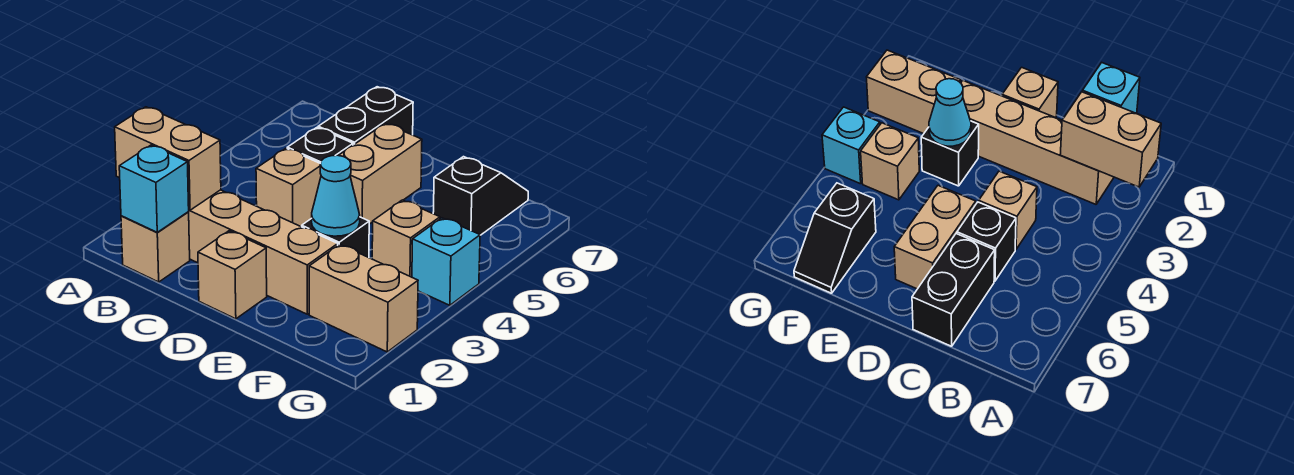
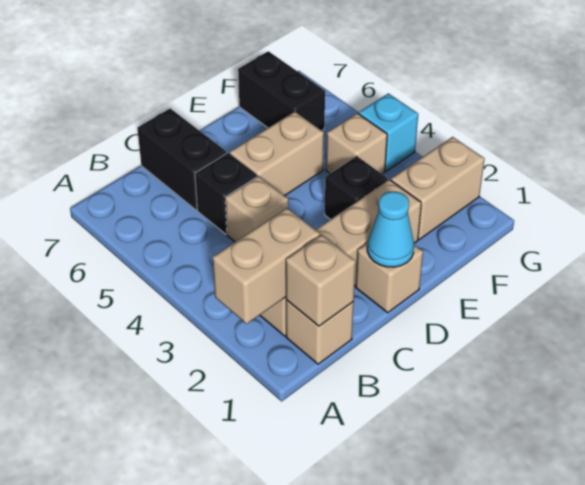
cyan brick B1 level 2 -> tan brick B1 level 2
tan brick D5:D6 level 1 -> tan brick D5:E5 level 1
cyan cone E3 level 2 -> cyan cone D1 level 2
black slope F6:F7 level 1 top 6 -> black brick F6:F7 level 1

